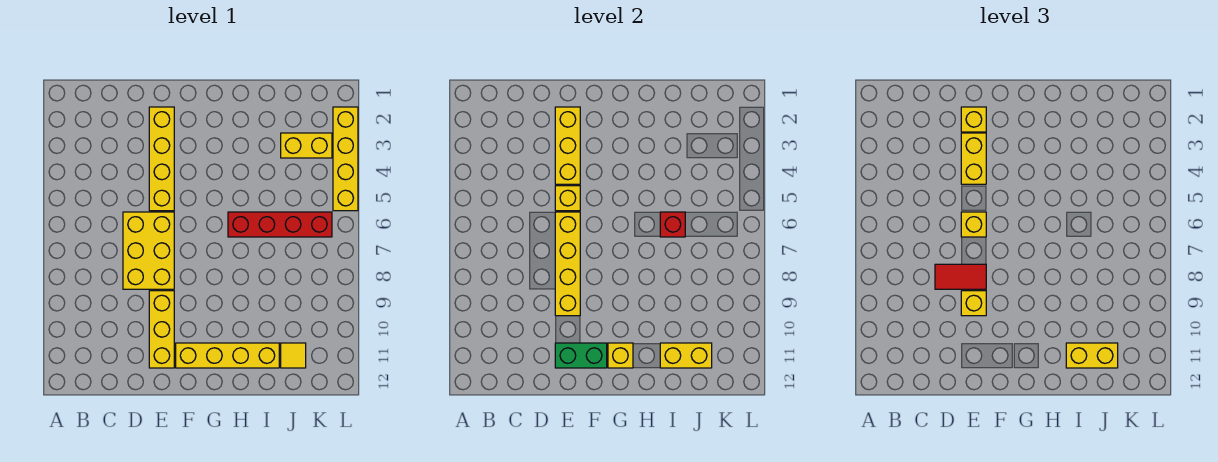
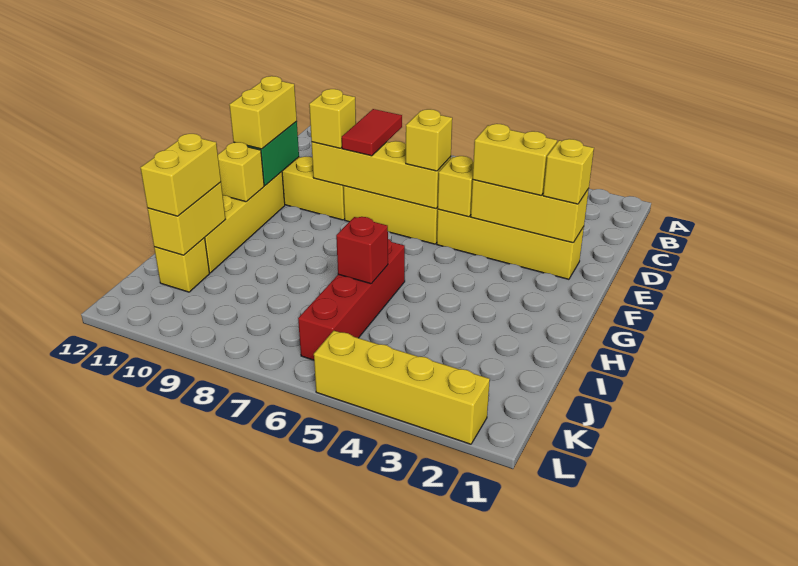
yellow brick J3:K3 level 1 -> yellow brick E11:F11 level 3
yellow tile J11 level 1 -> yellow brick J11 level 1

